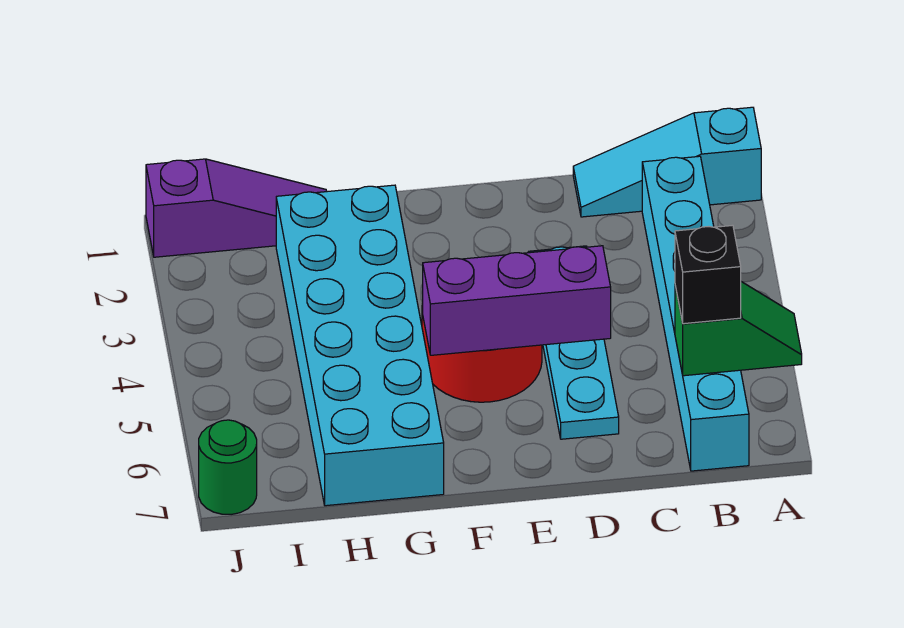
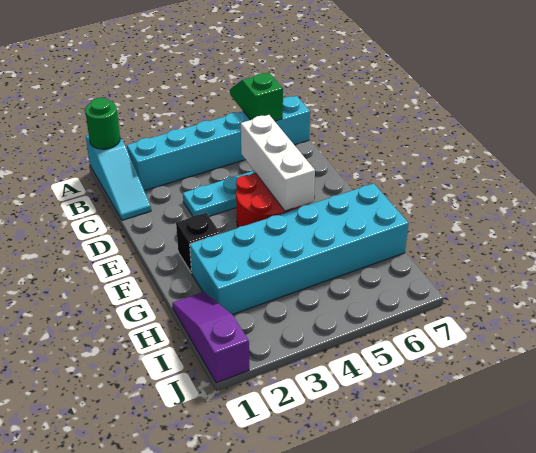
black brick B6 level 3 -> black brick F2 level 1
purple brick D5:F5 level 2 -> white brick D5:F5 level 2
green round brick J7 level 1 -> green round brick A1 level 2

